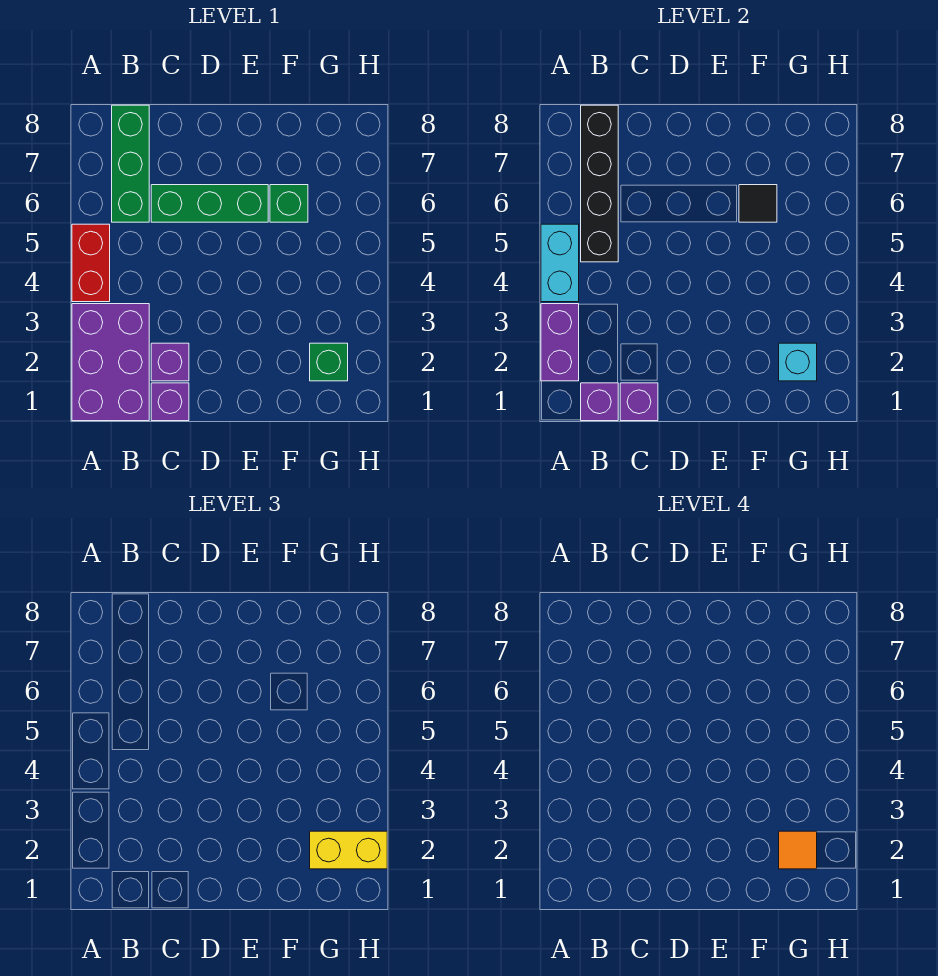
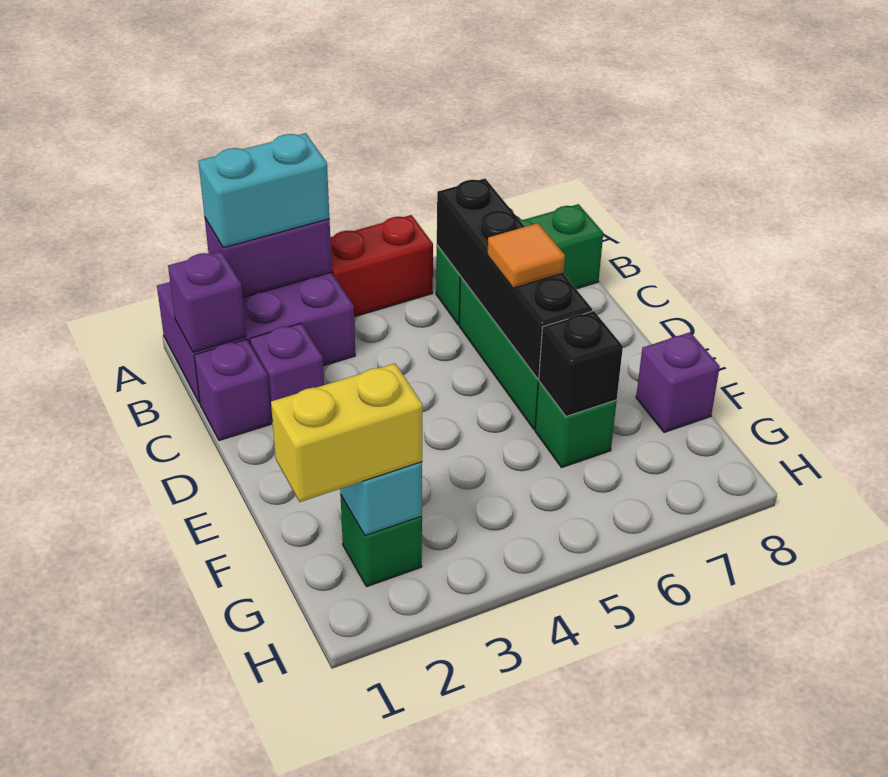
cyan brick A4:A5 level 2 -> cyan brick A2:A3 level 3
black brick B5:B8 level 2 -> black brick B6:E6 level 2
purple brick C1 level 2 -> purple brick F8 level 1
black tile F6 level 2 -> black brick F6 level 2
yellow brick G2:H2 level 3 -> yellow brick G1:G2 level 3
orange tile G2 level 4 -> orange tile D6 level 3

